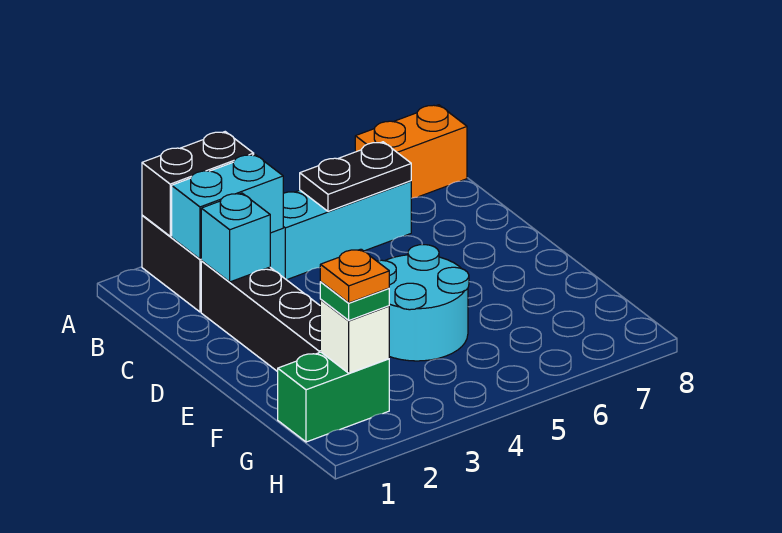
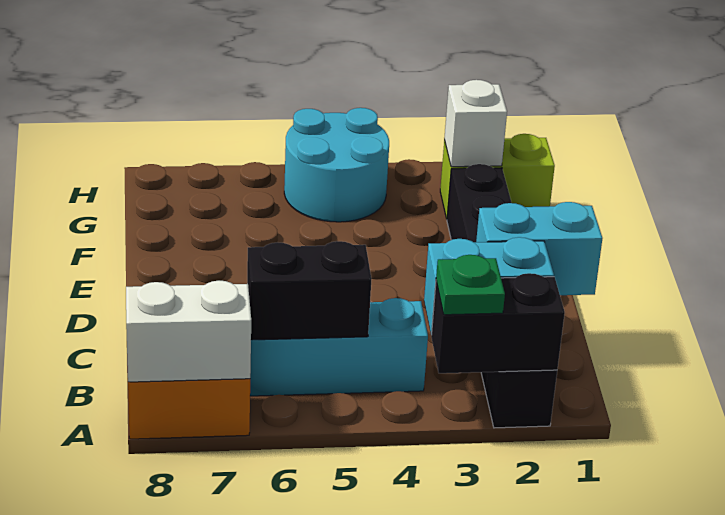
none -> white brick A7:A8 level 2
black plate B5:B6 level 2 -> black brick B5:B6 level 2
cyan brick C2 level 2 -> cyan brick C1:C2 level 2
cyan round brick E4:F5 level 1 -> cyan round brick G4:H5 level 1
green brick G1:G2 level 1 -> lime brick G1:G2 level 1
green plate G2 level 3 -> green plate A3 level 3
orange plate G2 level 4 -> none

